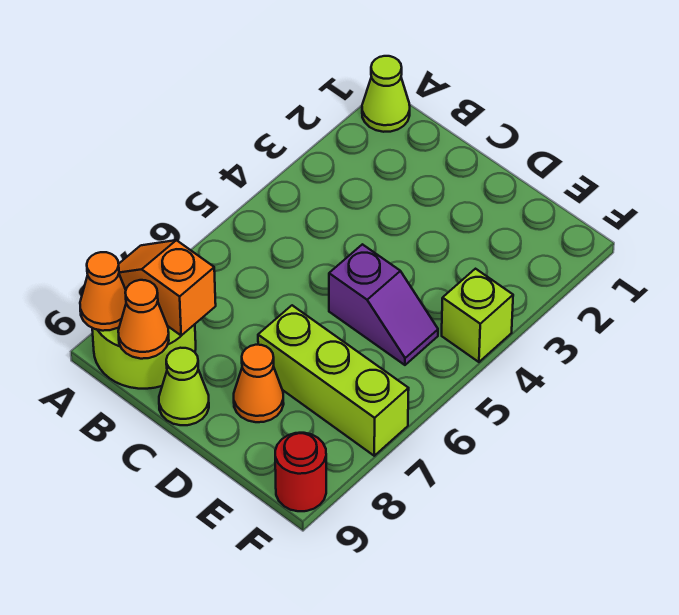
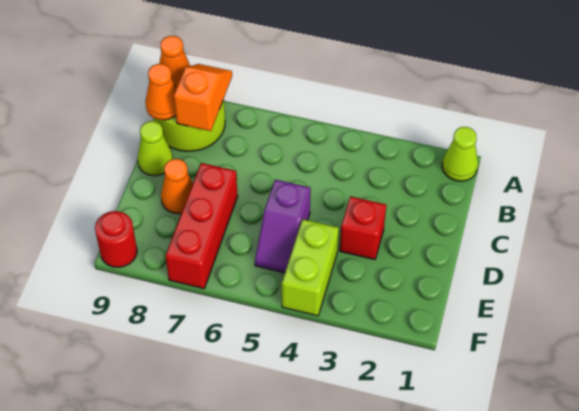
none -> red brick D3 level 1
lime brick D7:F7 level 1 -> red brick D7:F7 level 1
lime brick F4 level 1 -> lime brick E4:F4 level 1

